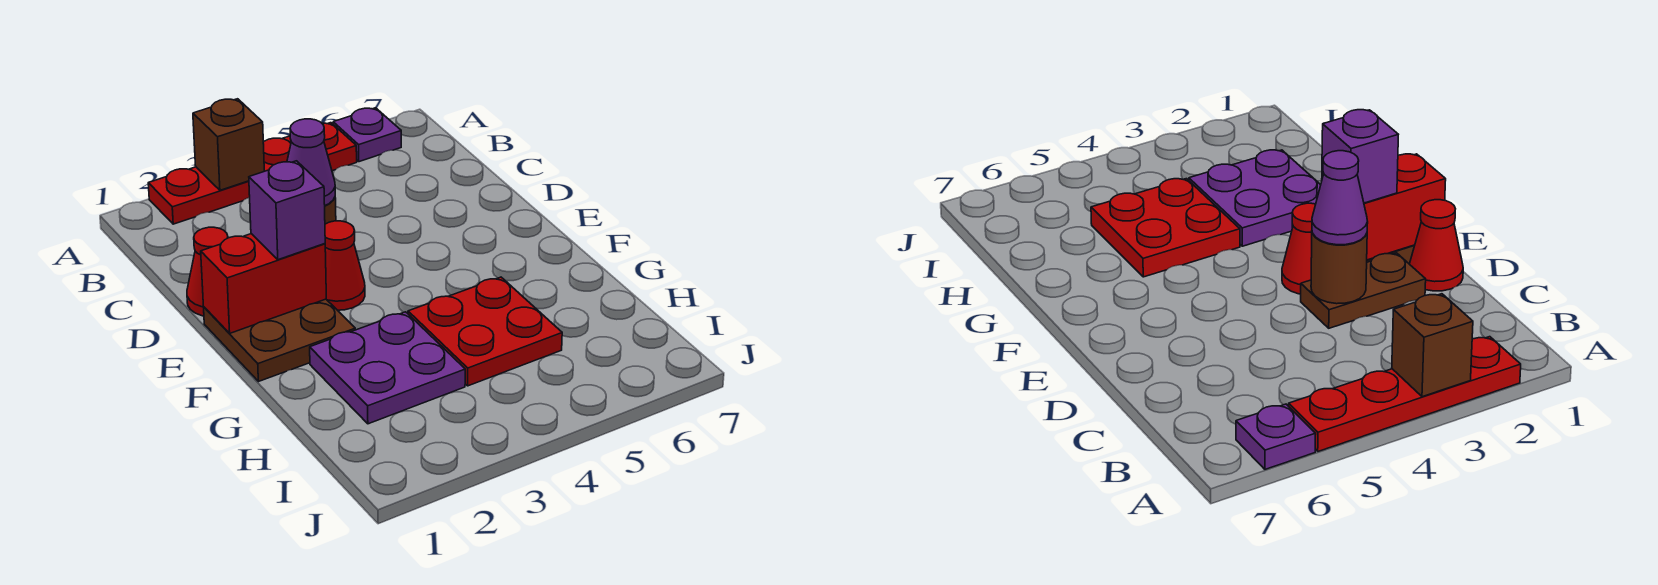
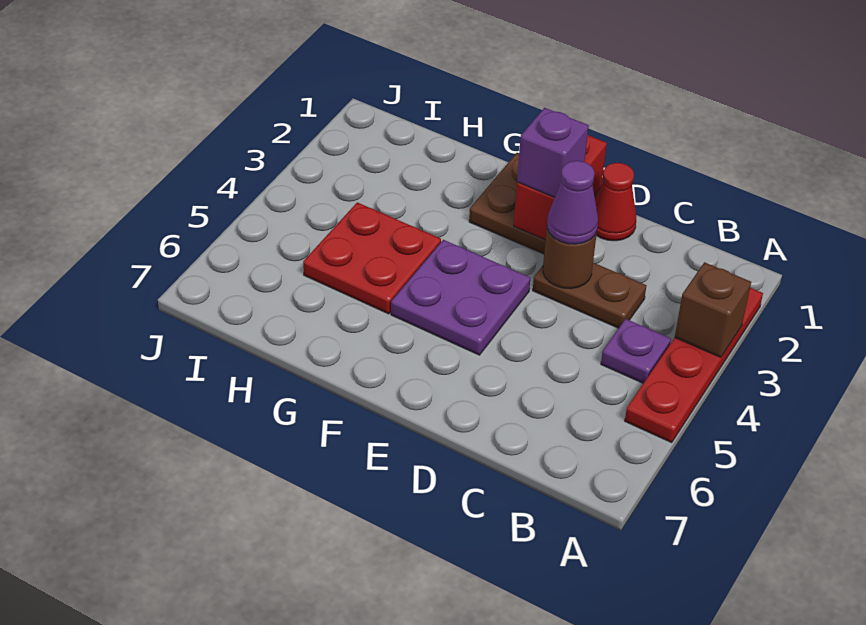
purple plate A6 level 1 -> purple plate B4 level 1
brown plate D2:D3 level 1 -> brown plate C3:D3 level 1
red cone E3 level 1 -> none
purple plate G2:H3 level 1 -> purple plate E4:F5 level 1

